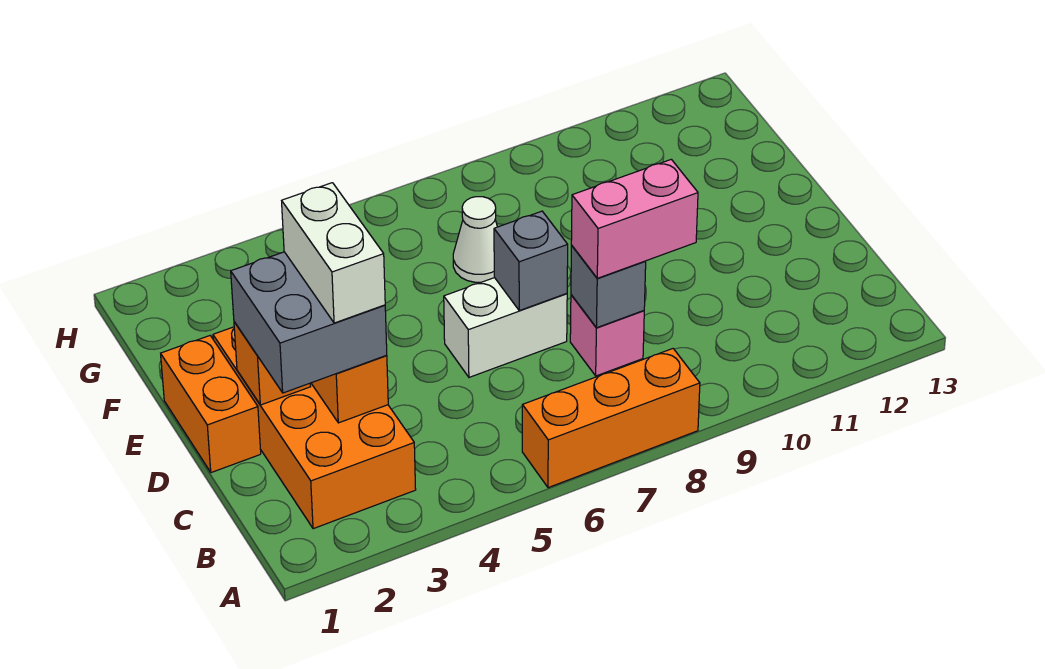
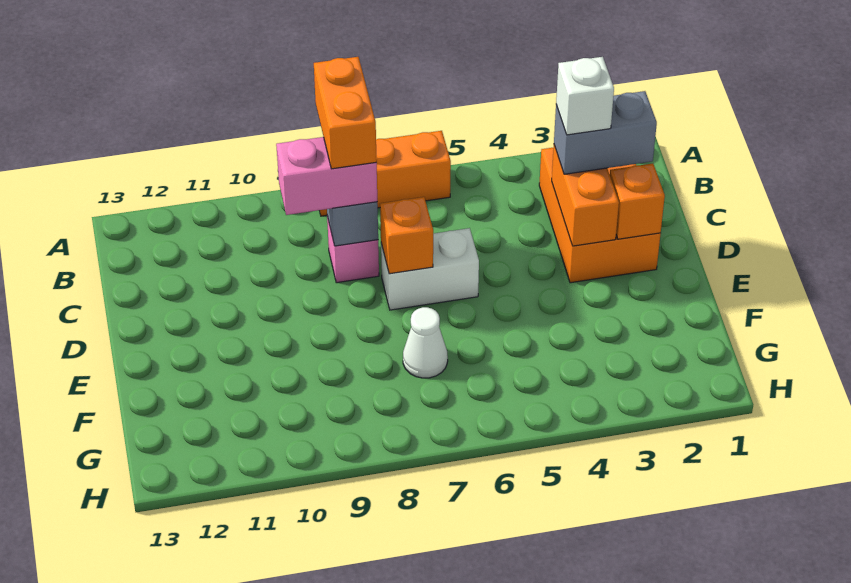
orange brick B2:E3 level 1 -> orange brick B2:D3 level 1
grey brick C2:D3 level 3 -> grey brick C2:C3 level 3
white brick C3:D3 level 4 -> white brick C3 level 4
orange brick D1:E1 level 1 -> orange brick B8:C8 level 4
grey brick D7 level 2 -> orange brick D7 level 2

